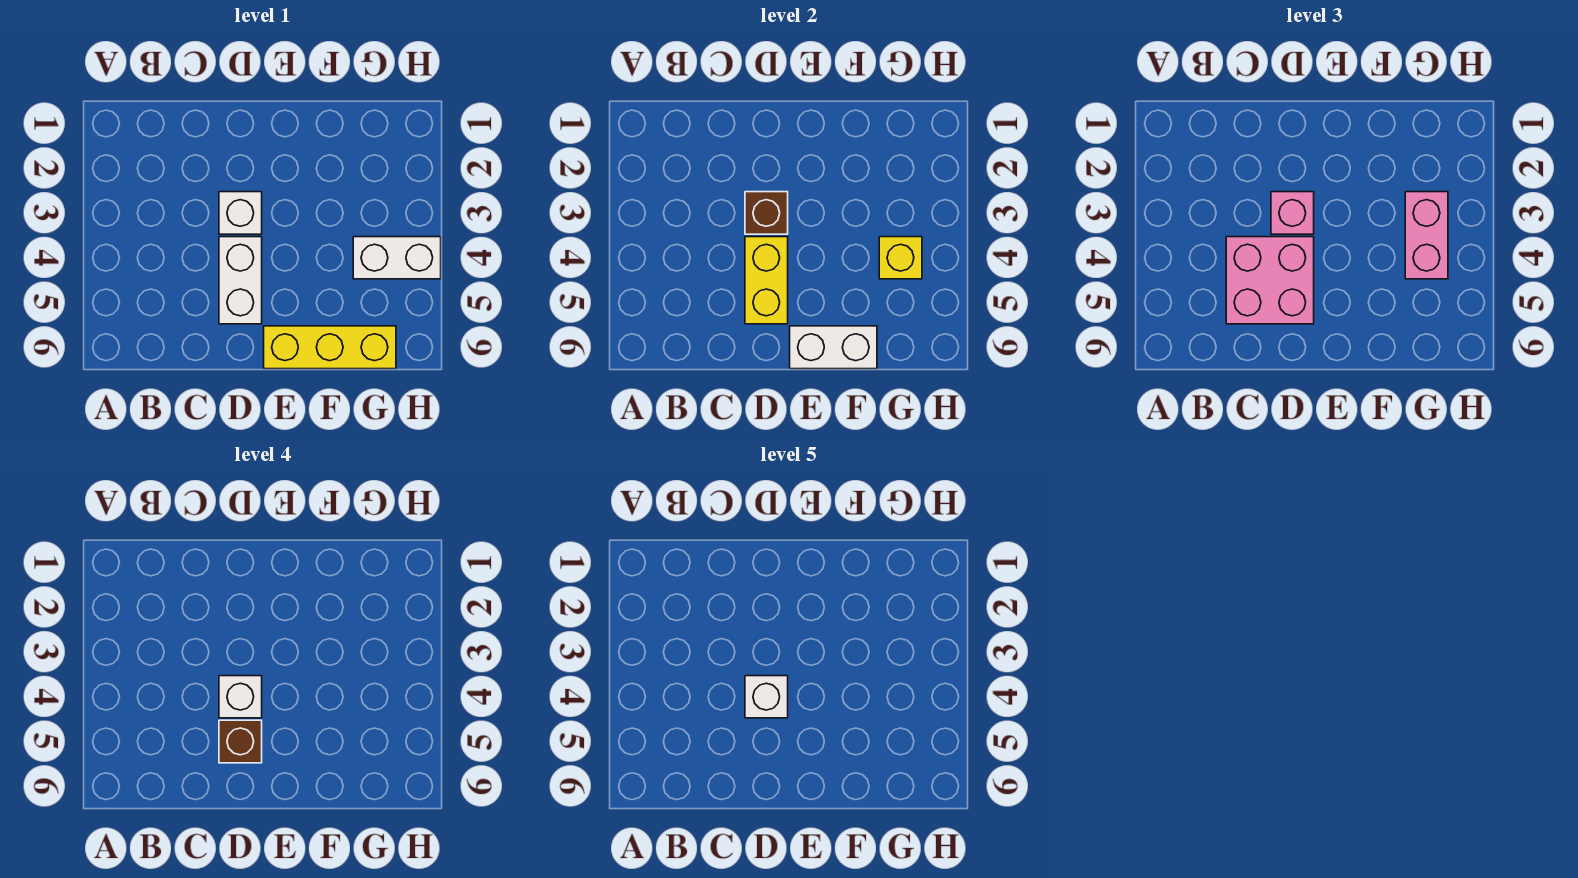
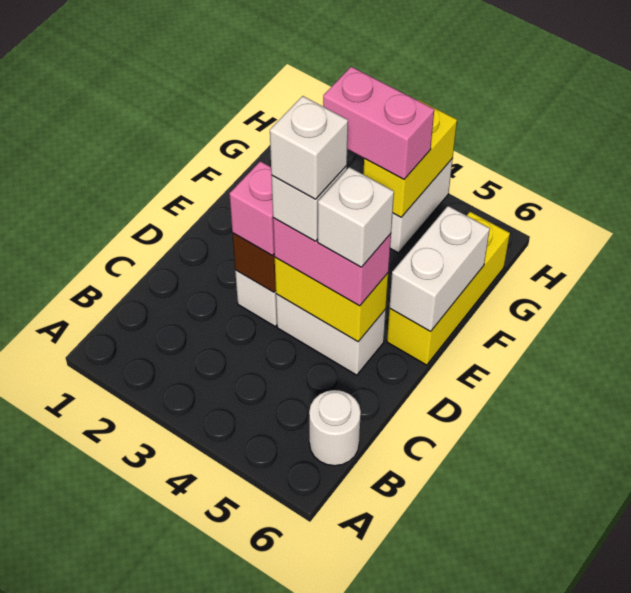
none -> white round brick B6 level 1
pink brick C4:D5 level 3 -> pink brick D4:D5 level 3
brown brick D5 level 4 -> white brick D5 level 4
yellow brick G4 level 2 -> yellow brick G4:H4 level 2

